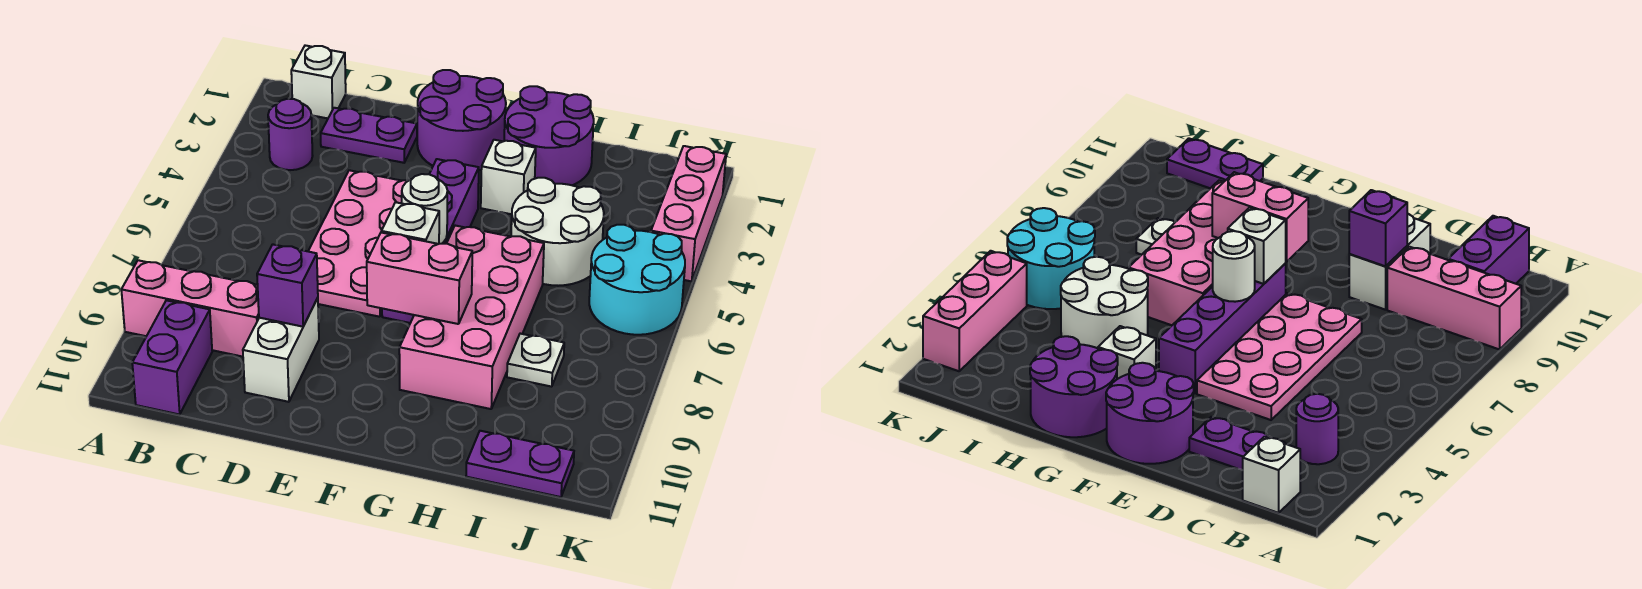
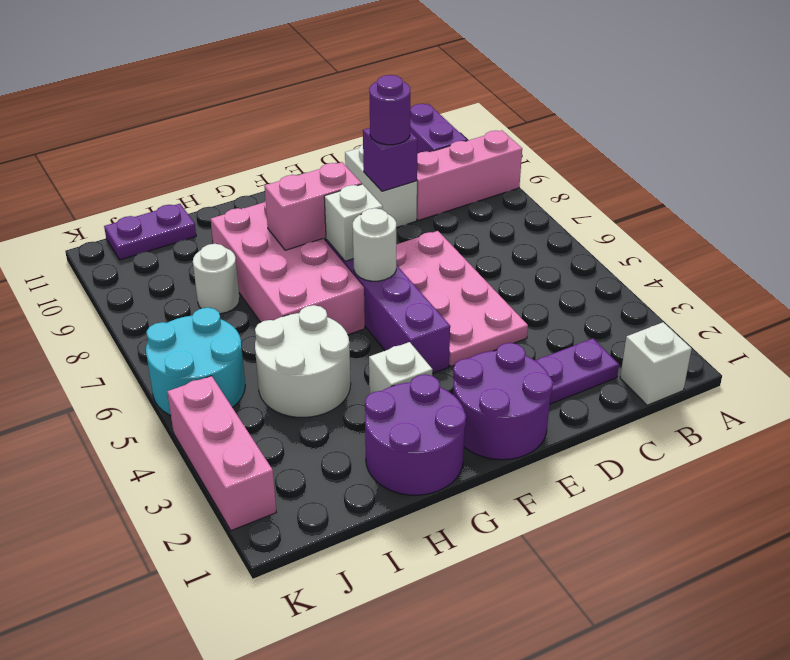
purple round brick B3 level 1 -> purple round brick D9 level 3
white plate I8 level 1 -> white round brick I8 level 1

